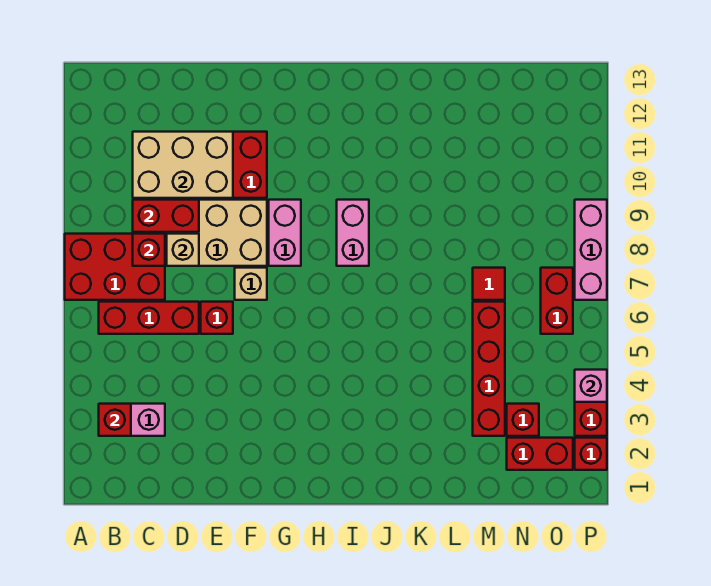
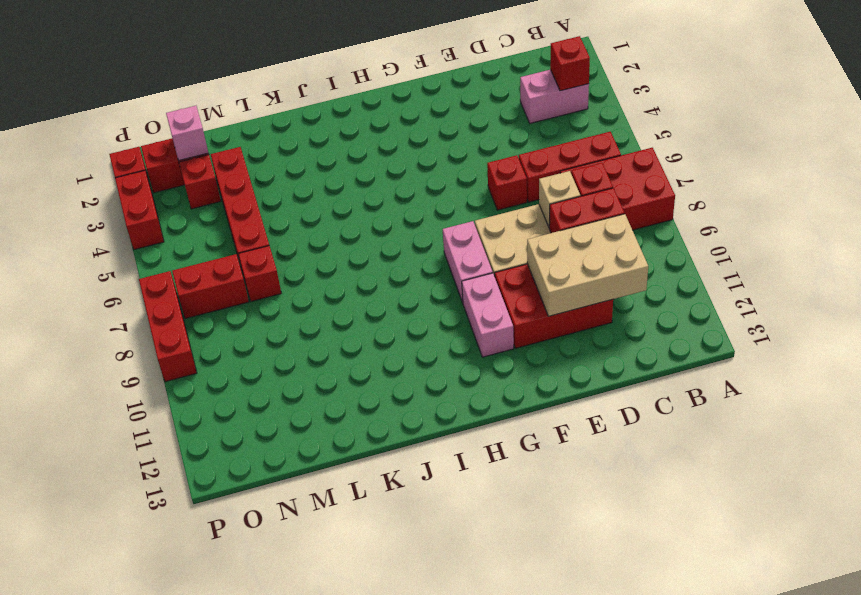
tan brick F7 level 1 -> none
pink brick I8:I9 level 1 -> pink brick G10:G11 level 1
red tile M7 level 1 -> red brick M7 level 1
red brick O6:O7 level 1 -> red brick N7:O7 level 1
pink brick P4 level 2 -> pink brick N2 level 2
pink brick P7:P9 level 1 -> red brick P7:P9 level 1

